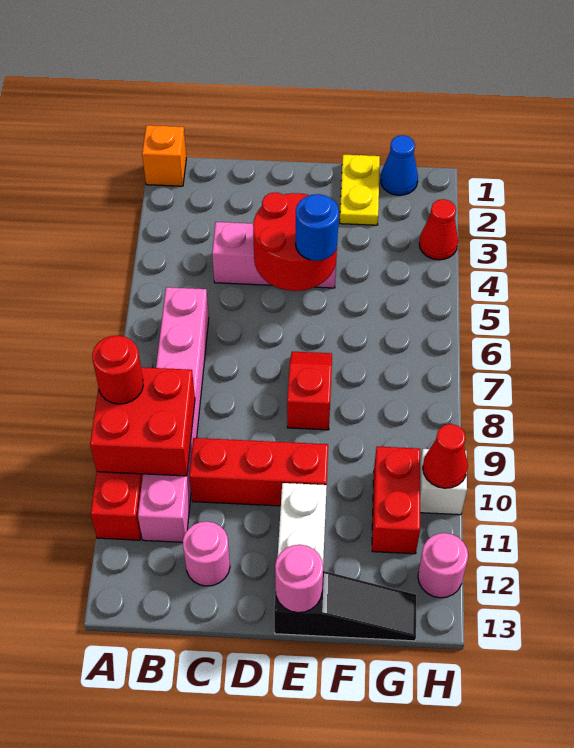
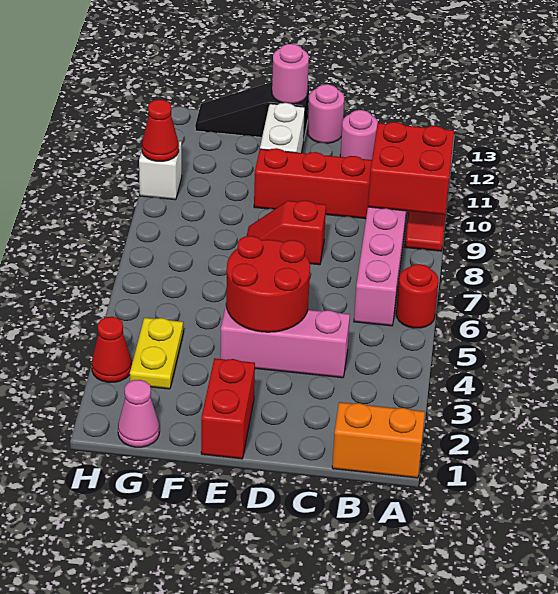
orange brick A1 level 1 -> orange brick A1:B1 level 1
red round brick A9 level 3 -> red round brick A6 level 1
blue round brick E5 level 3 -> none
red slope E7:E8 level 1 top 8 -> red slope D8:E8 level 1 top D
yellow plate F1:F2 level 1 -> yellow plate G3:G4 level 1
blue cone G1 level 1 -> pink cone G1 level 1
red brick G10:G11 level 1 -> red brick E1:E2 level 1
pink round brick H12 level 1 -> pink round brick D13 level 1

